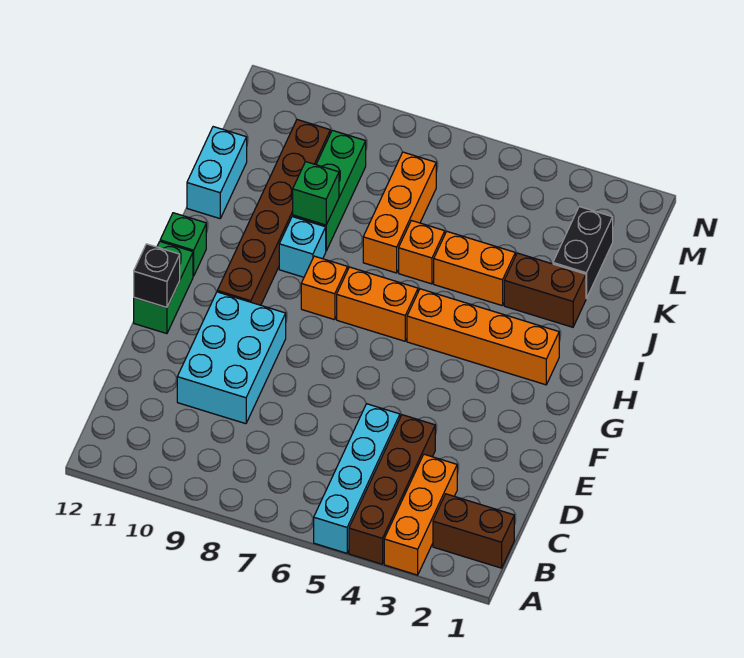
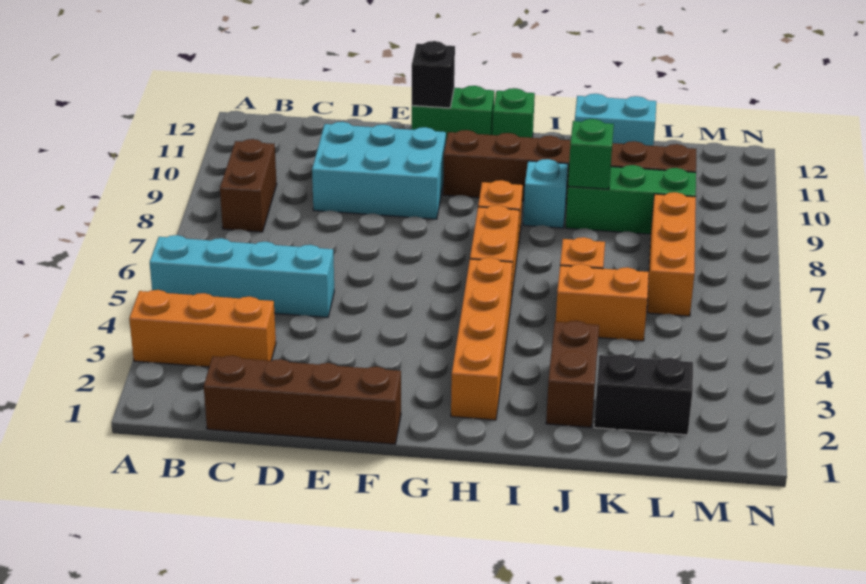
brown brick A4:D4 level 1 -> brown brick C1:F1 level 1
brown brick B1:B2 level 1 -> brown brick B8:B9 level 1
orange brick J4:J5 level 1 -> orange brick J5:K5 level 1
orange brick J7:L7 level 1 -> orange brick L6:L8 level 1

